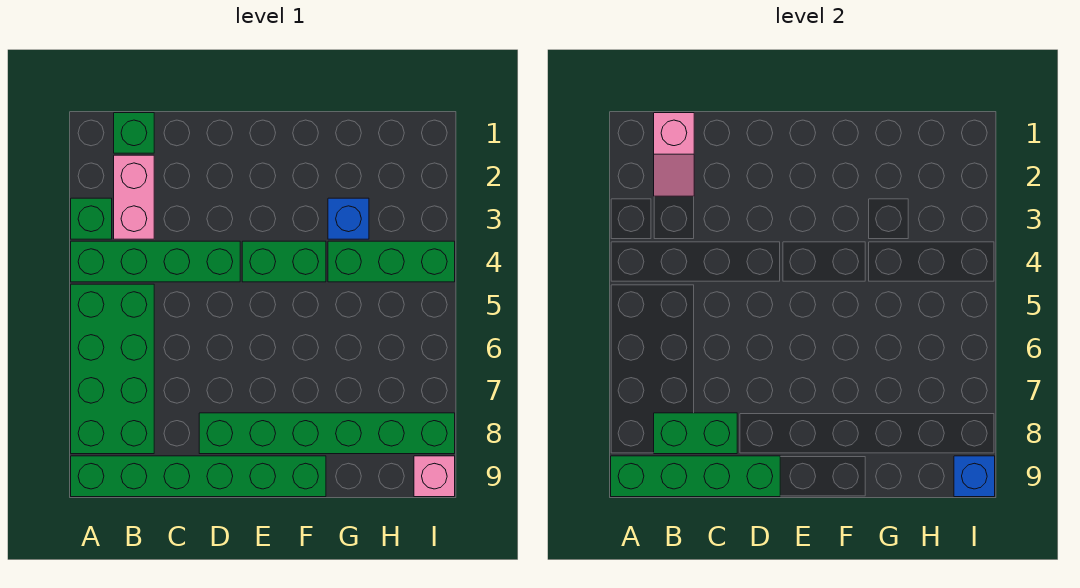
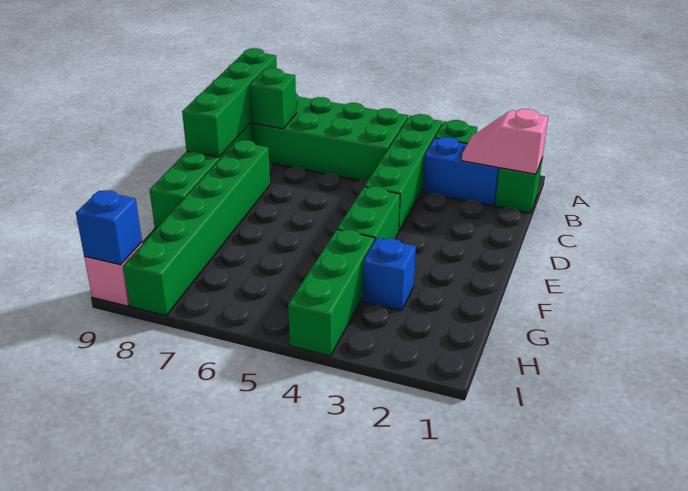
pink brick B2:B3 level 1 -> blue brick B2:B3 level 1
green brick B8:C8 level 2 -> green brick B8 level 2

